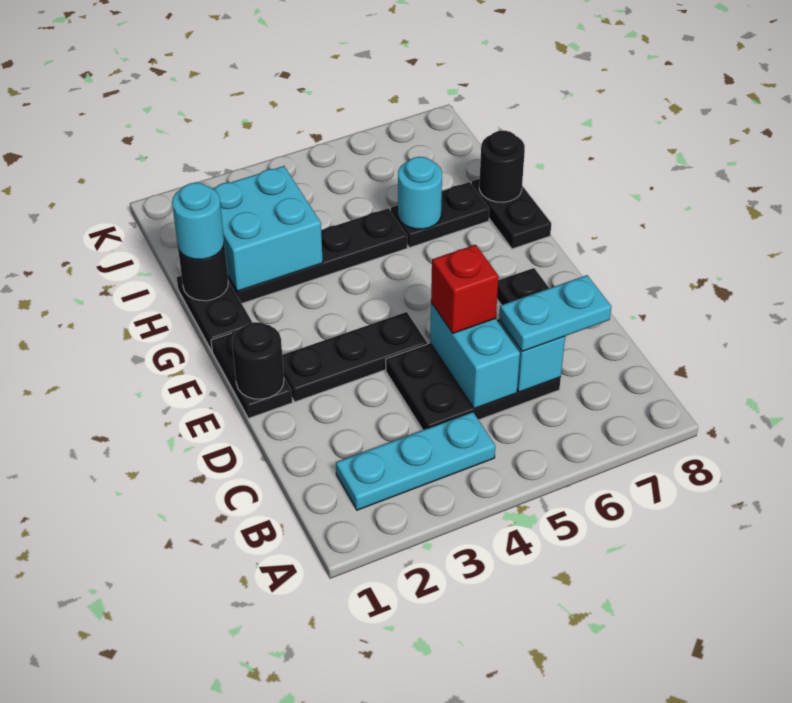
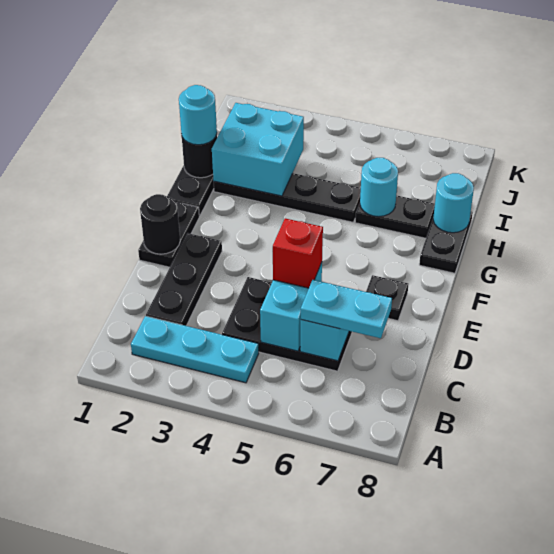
black plate E2:E4 level 1 -> black plate C2:E2 level 1
black round brick H8 level 2 -> cyan round brick H8 level 2

